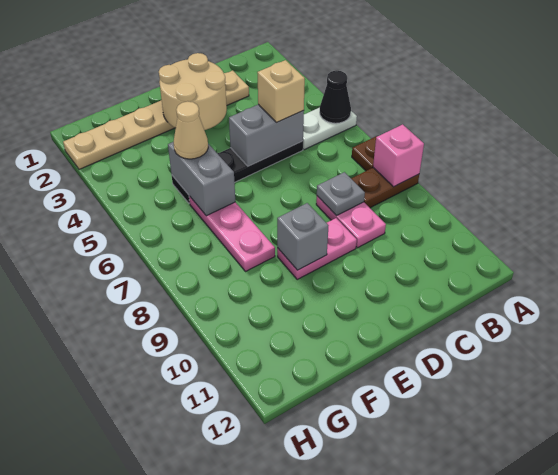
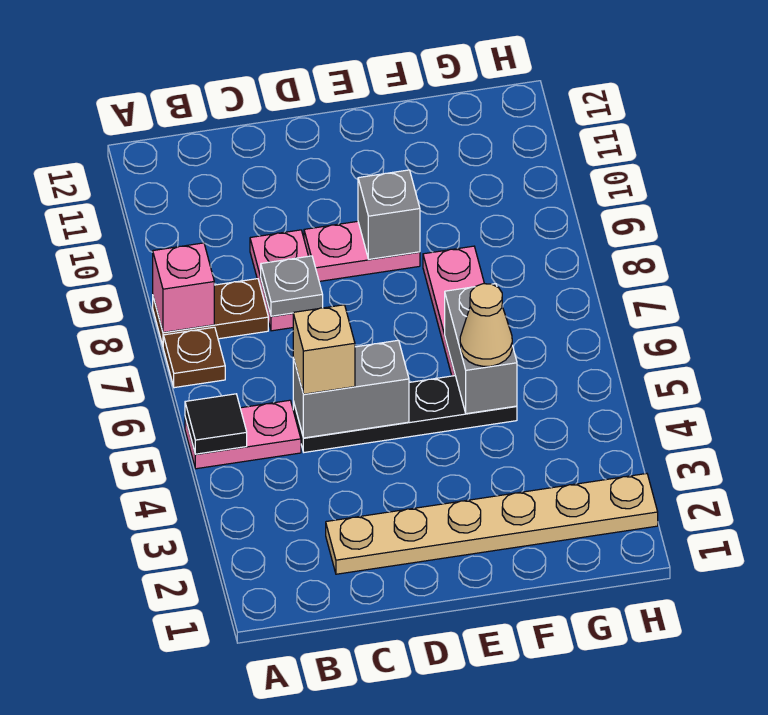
white plate A5:B5 level 1 -> pink plate A5:B5 level 1
black cone A5 level 2 -> black tile A5 level 2
tan round brick D2:E3 level 2 -> none

